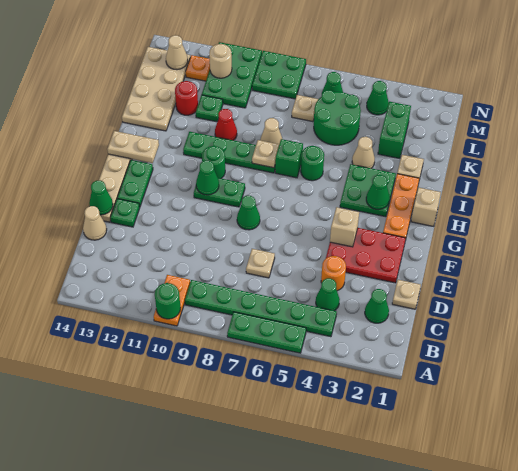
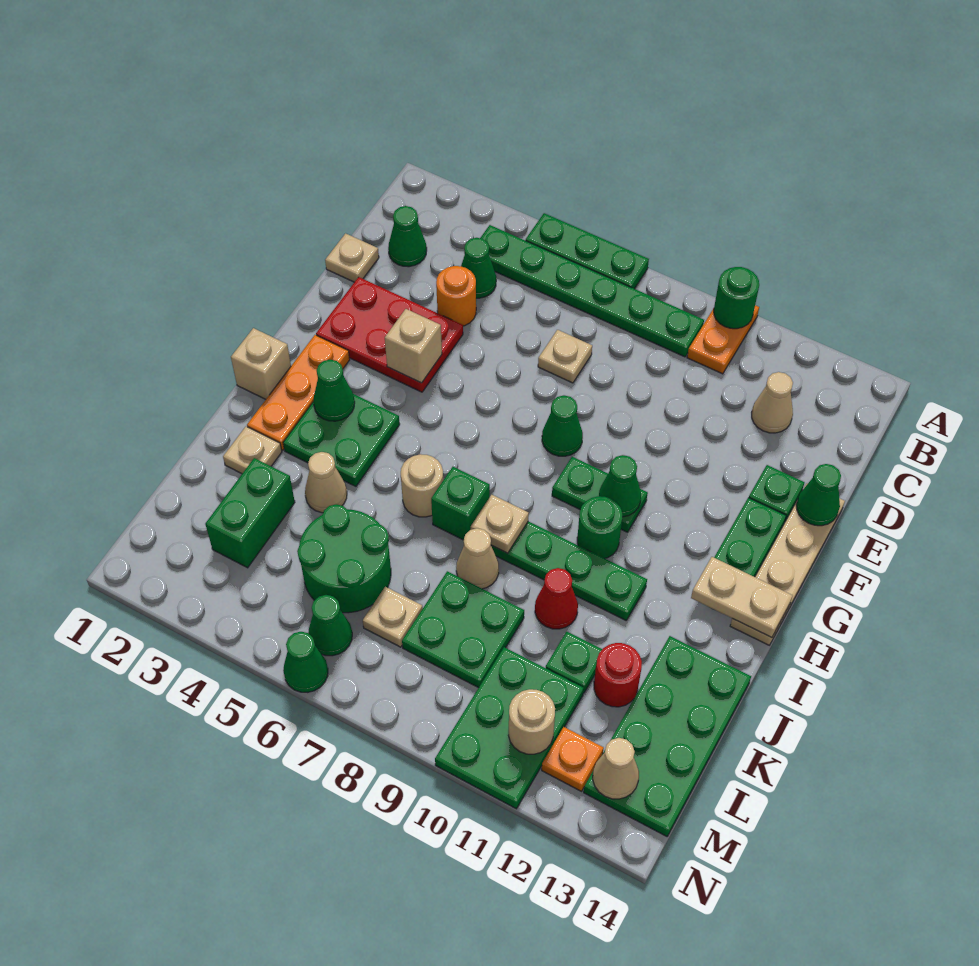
tan cone D14 level 1 -> tan cone C12 level 1
green round brick I6 level 1 -> tan round brick I6 level 1
tan plate J13:M14 level 1 -> green plate J13:M14 level 1
green cone M4 level 1 -> green cone N6 level 1
green plate M8:N9 level 1 -> green plate K8:L9 level 1

